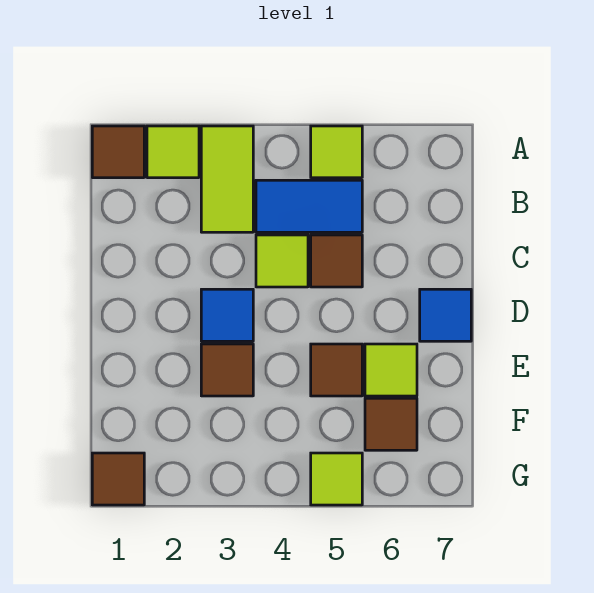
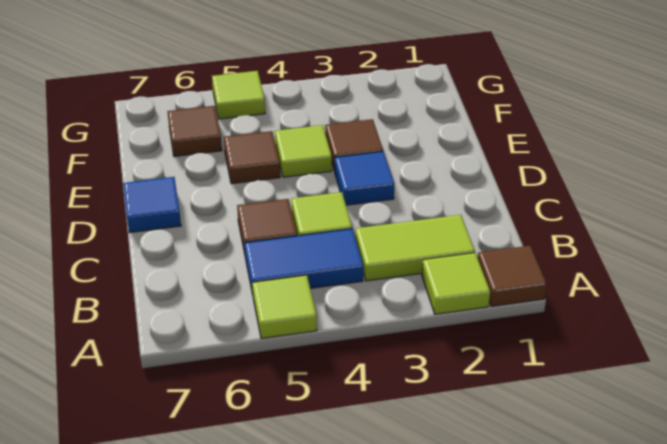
lime tile A3:B3 level 1 -> lime tile B2:B3 level 1
lime tile E6 level 1 -> lime tile E4 level 1
brown tile G1 level 1 -> none

